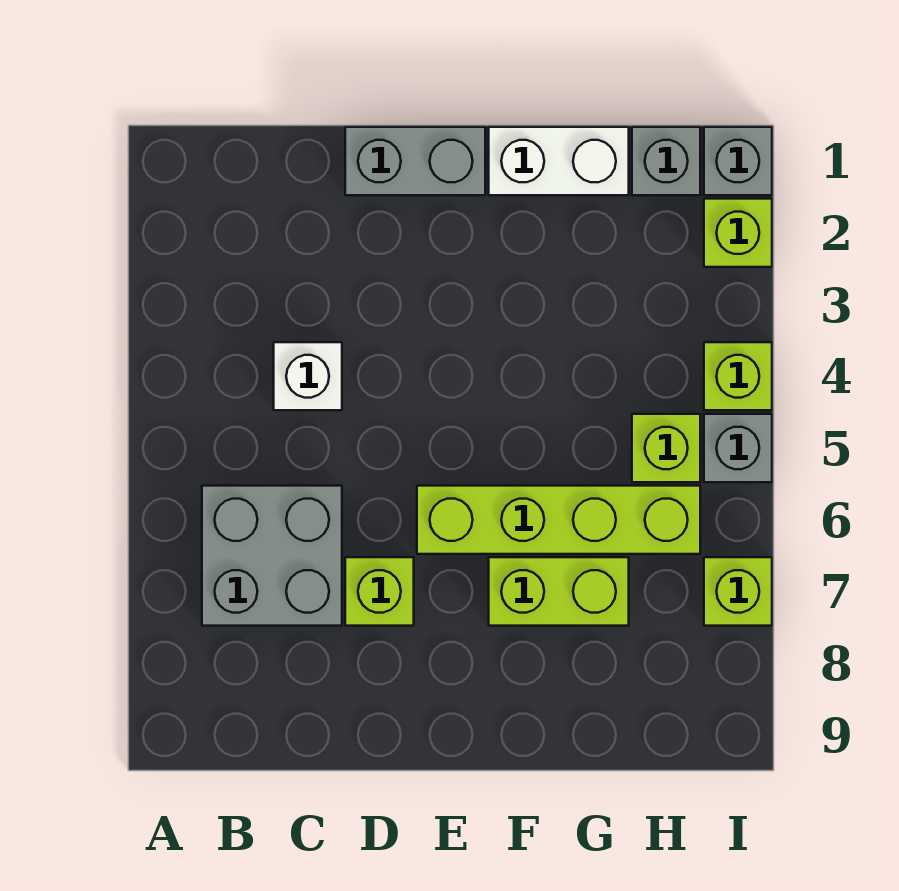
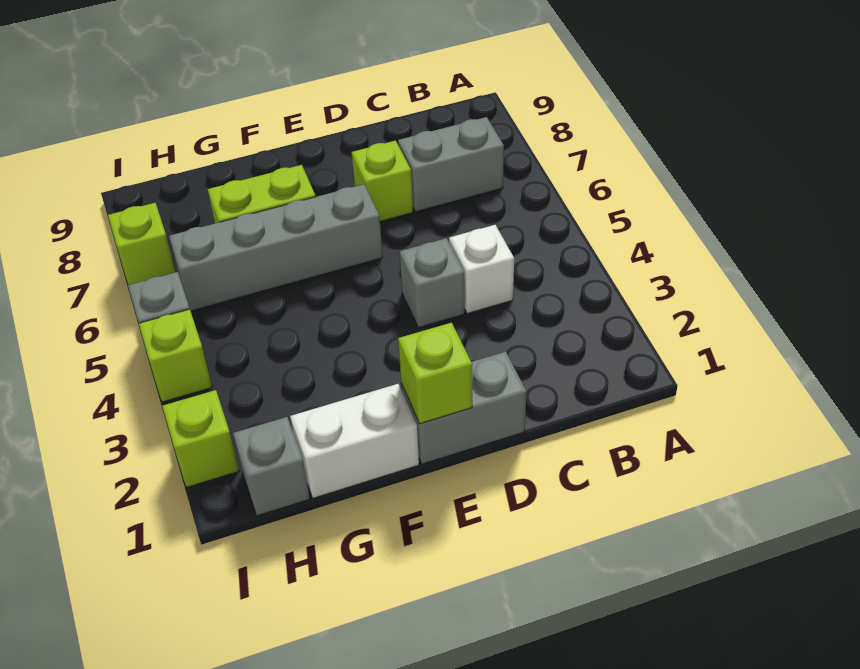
grey brick B6:C7 level 1 -> grey brick B7:C7 level 1
lime brick E6:H6 level 1 -> grey brick E6:H6 level 1
lime brick H5 level 1 -> lime brick E1 level 2
grey brick I1 level 1 -> grey brick D4 level 1

